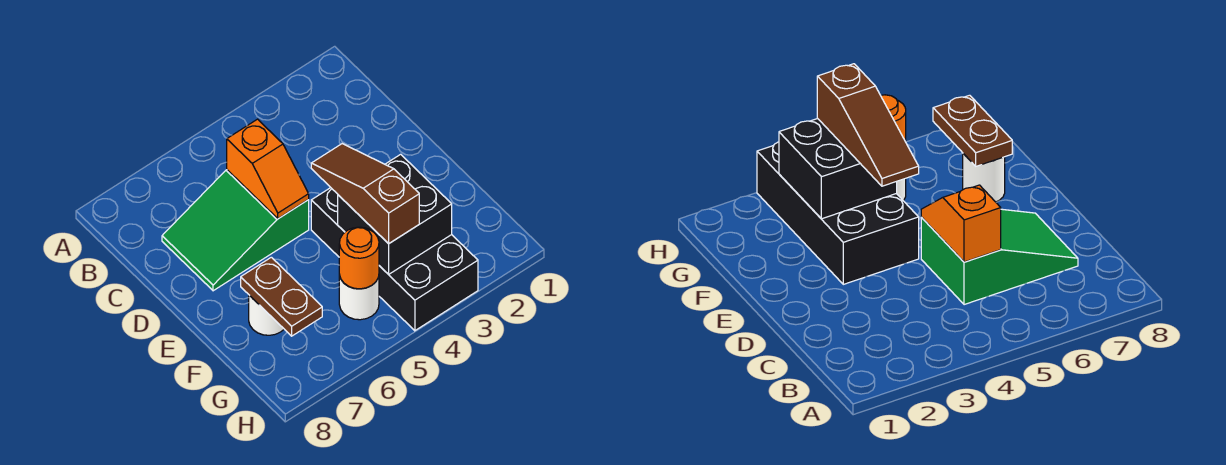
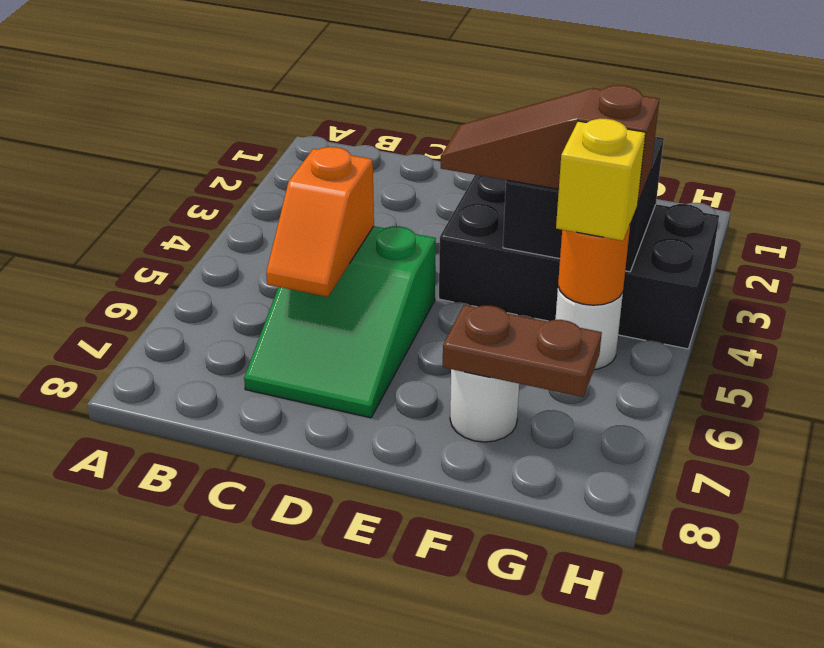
orange slope C5:D5 level 2 top C -> orange slope C5:C6 level 2 top 5
none -> yellow brick G5 level 3

